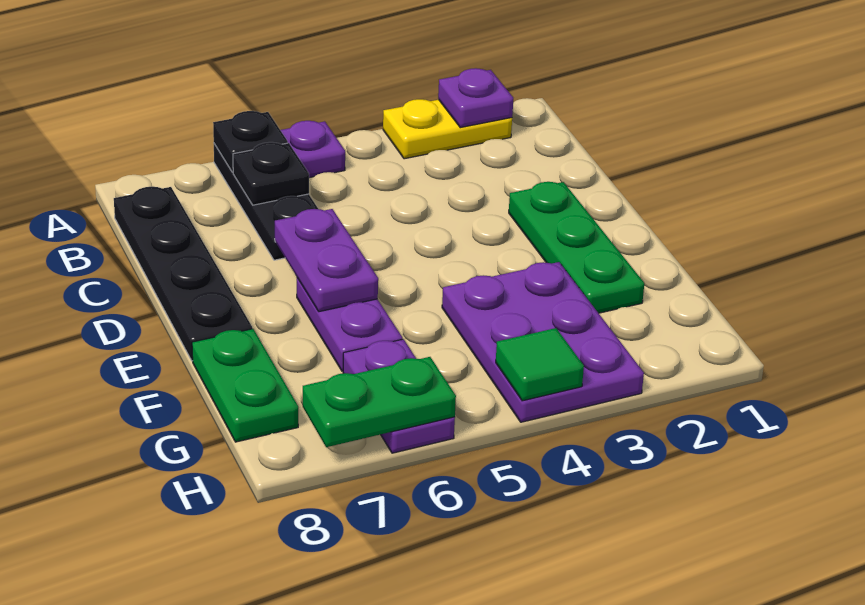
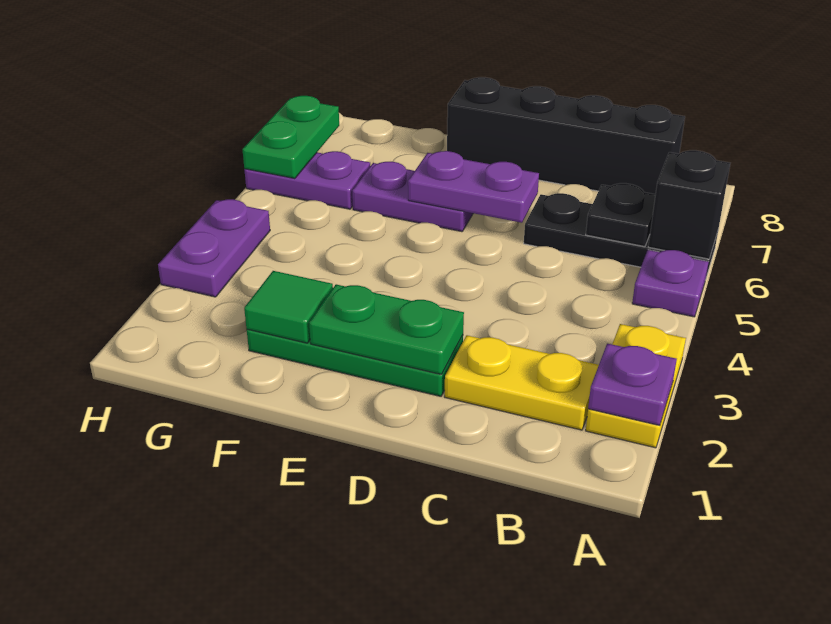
black plate A6 level 2 -> black brick A6 level 2
none -> yellow plate B2:C2 level 1
black plate B8:E8 level 1 -> black brick B8:E8 level 1
purple plate F3:H4 level 1 -> purple plate H3:H4 level 1
green plate F8:G8 level 1 -> green plate D2:E2 level 2
green tile H4 level 2 -> green tile F2 level 2

